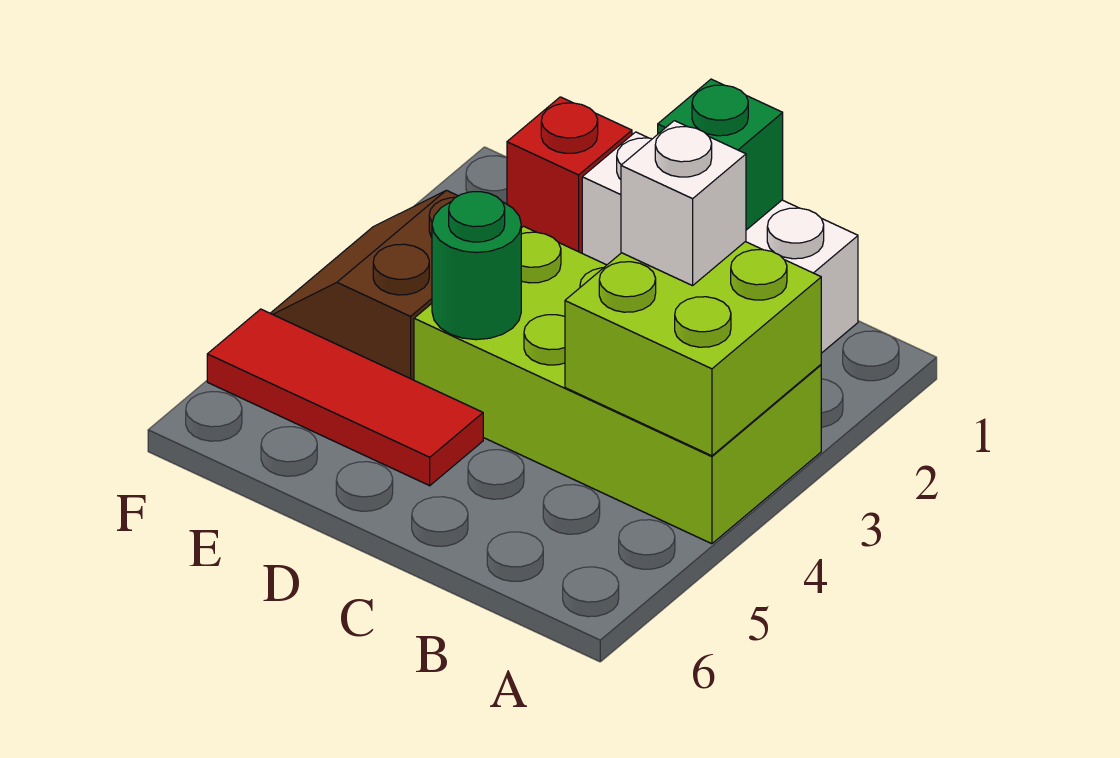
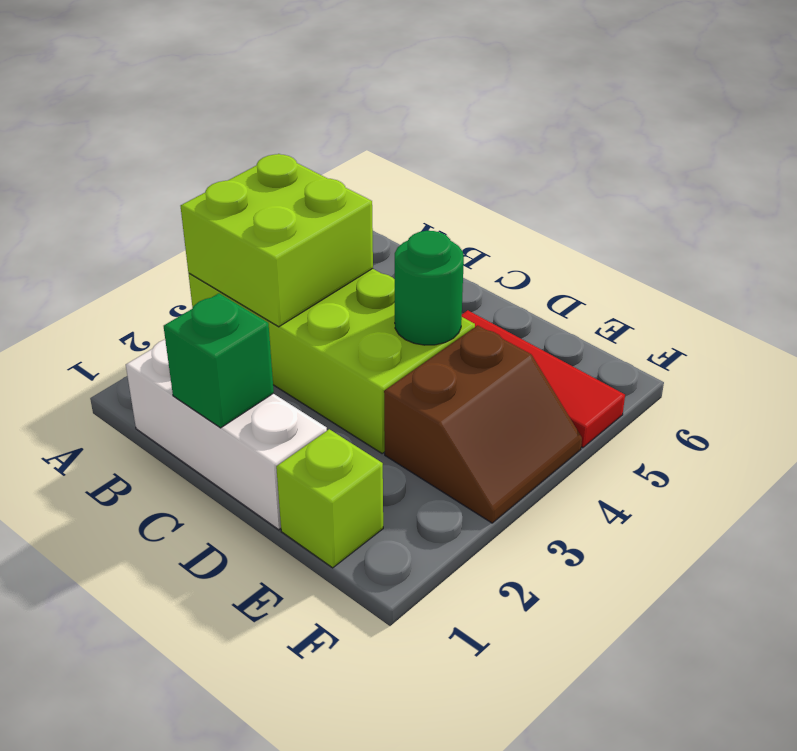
white brick B3 level 3 -> none
red brick E1 level 1 -> lime brick E1 level 1

